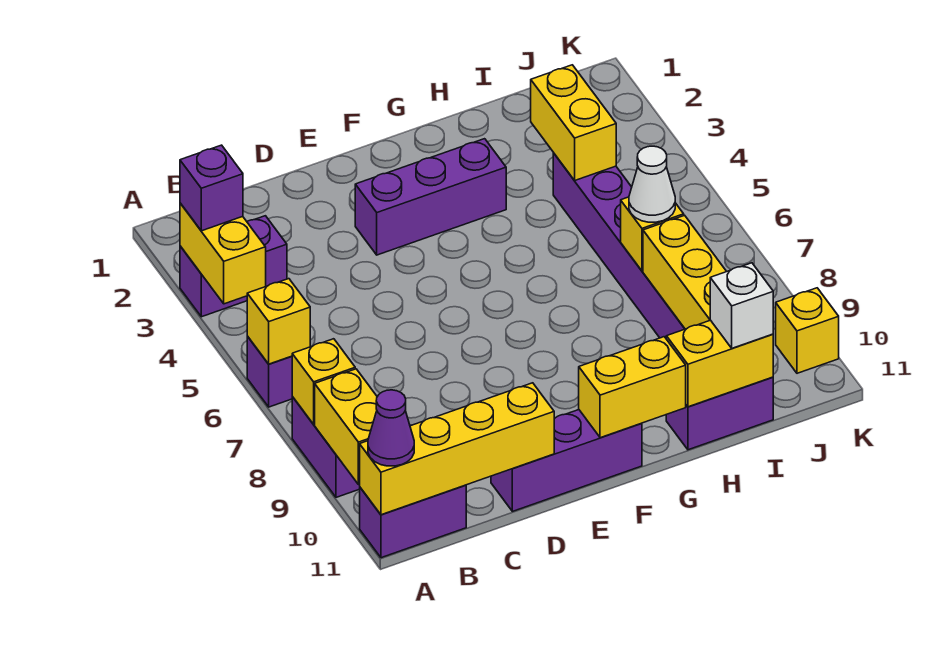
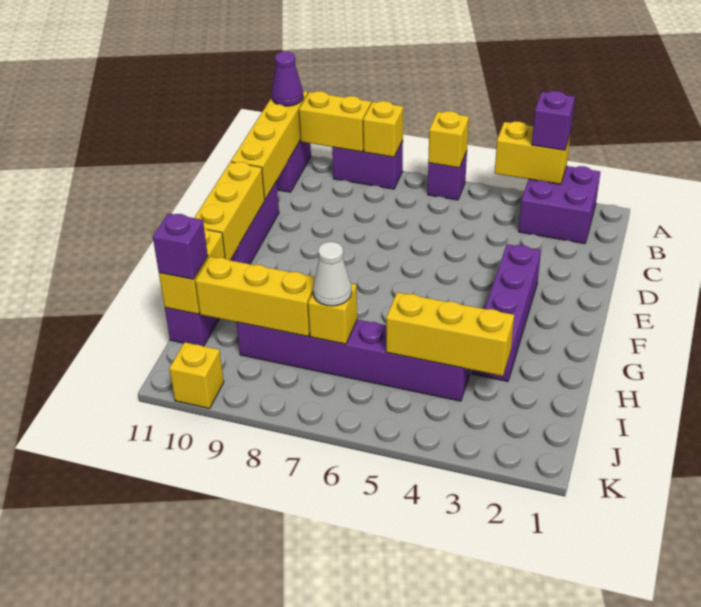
purple brick A3:B3 level 1 -> purple brick A2:B3 level 1
purple brick E3:G3 level 1 -> purple brick E3:H3 level 1
yellow brick F11:G11 level 2 -> yellow brick E11:G11 level 2
yellow brick I3:I4 level 2 -> yellow brick I3:I5 level 2
white brick I11 level 3 -> purple brick I11 level 3

